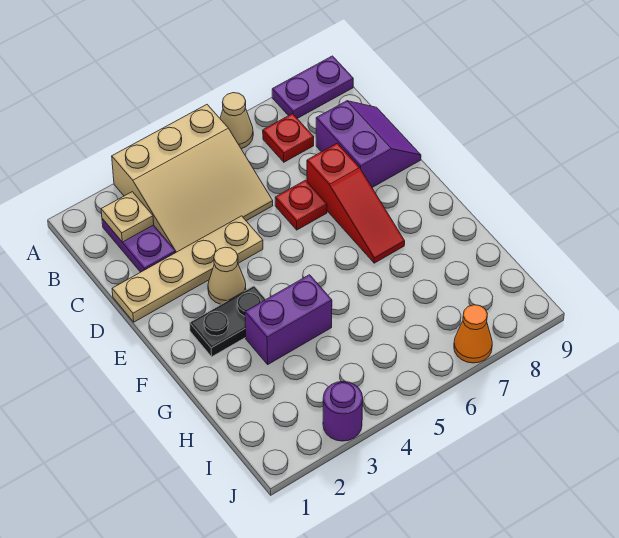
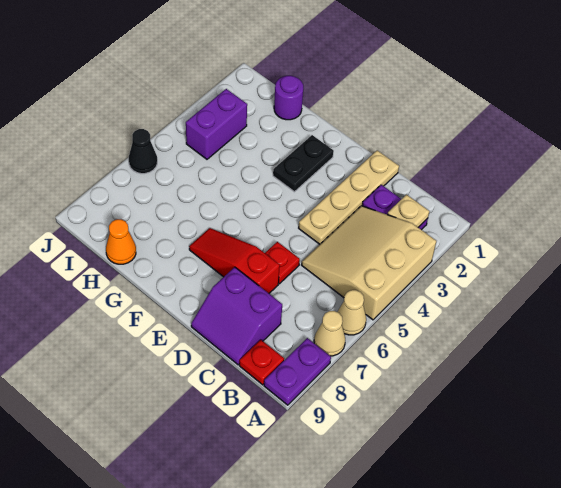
red plate B7 level 1 -> red plate B9 level 1
tan cone E3 level 1 -> tan cone A7 level 1
purple brick G3:G4 level 1 -> purple brick I3:I4 level 1
purple round brick J3 level 1 -> purple round brick H1 level 1
none -> black cone J6 level 1
orange cone J7 level 1 -> orange cone H9 level 1

